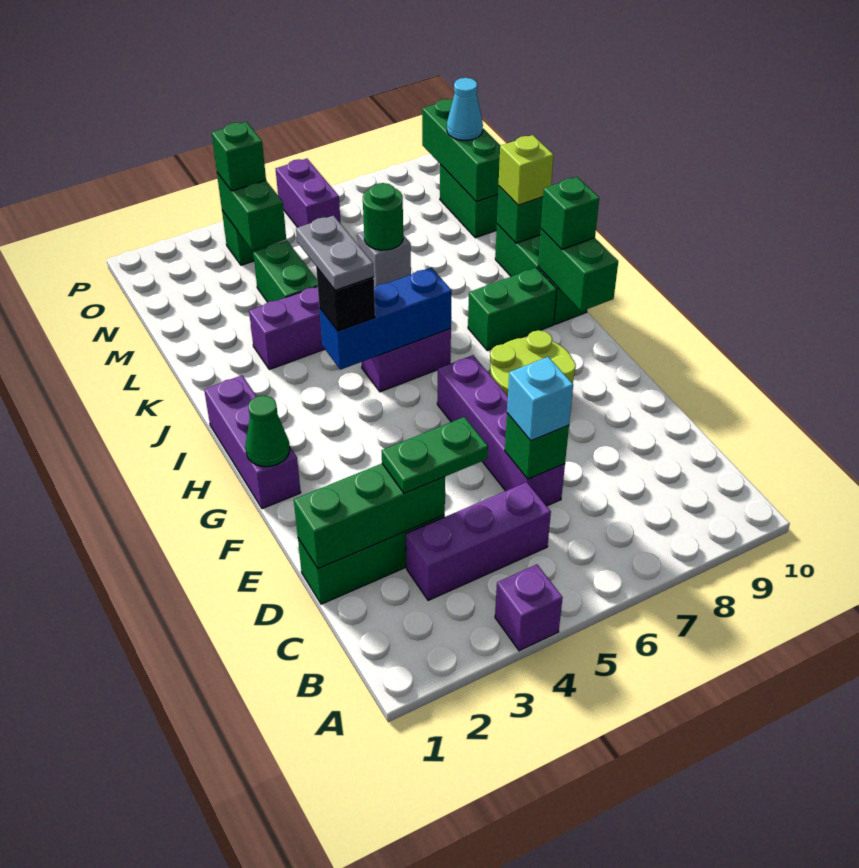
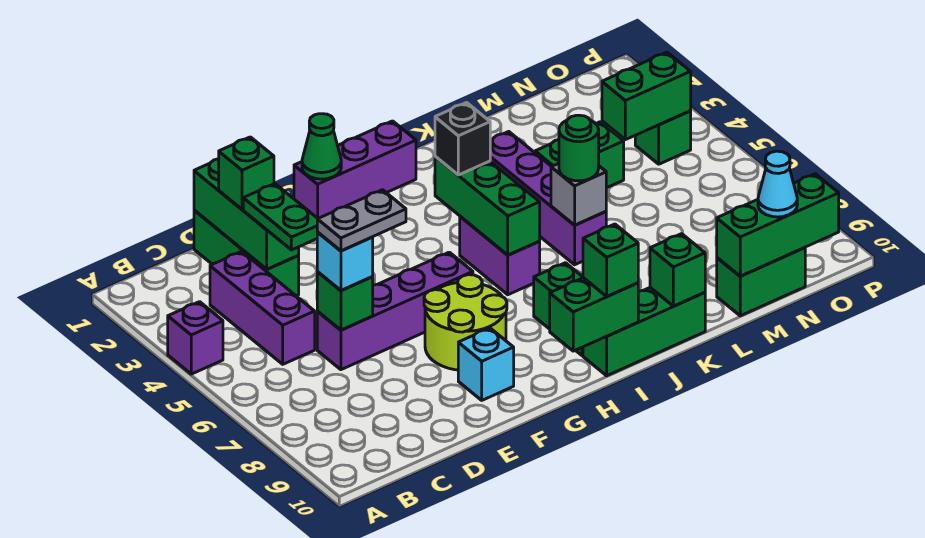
none -> cyan brick F9 level 1
blue brick I4:I6 level 2 -> green brick I4:I6 level 2
grey plate I4:J4 level 4 -> grey plate D6:E6 level 4
lime brick K10 level 3 -> none
green brick O4 level 3 -> green brick D2 level 3
purple brick O6:P6 level 1 -> none

